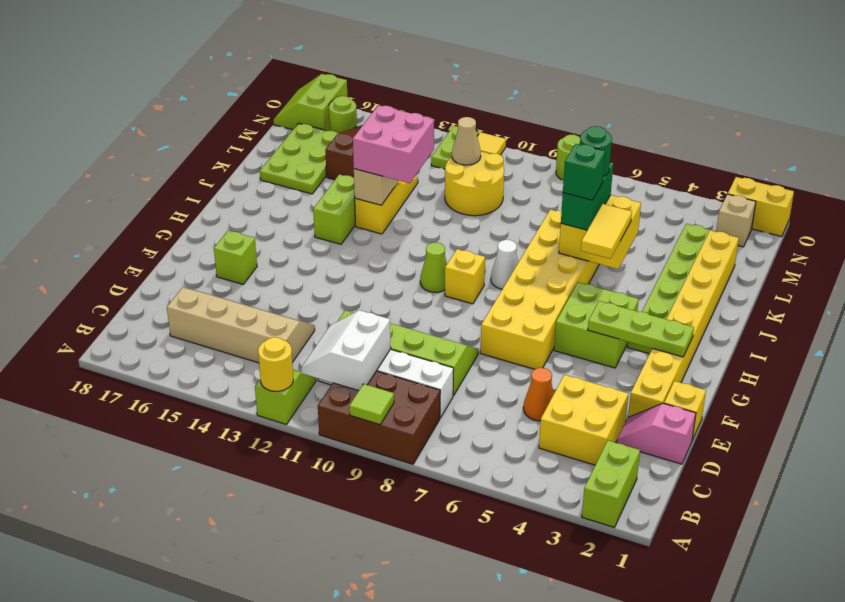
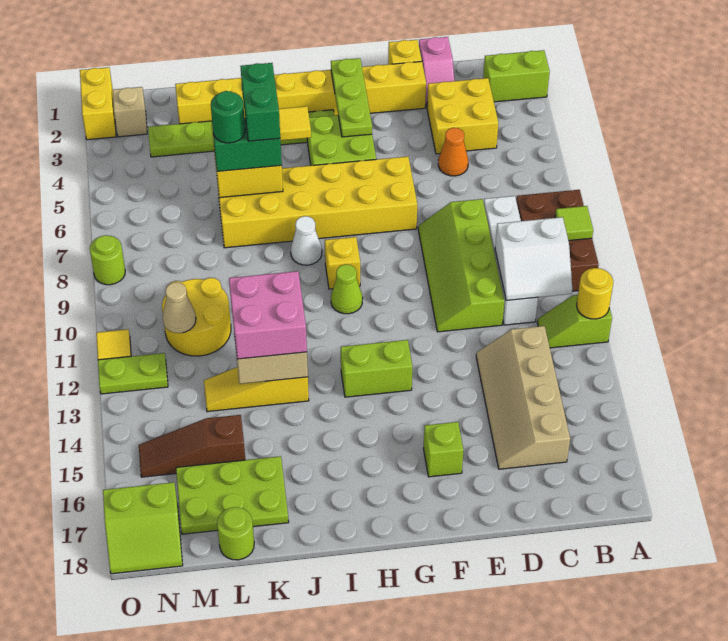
lime brick I14:J14 level 1 -> lime brick G13:H13 level 1
green brick J6 level 4 -> green brick J5:J6 level 4
lime round brick N16 level 1 -> lime round brick L18 level 1

